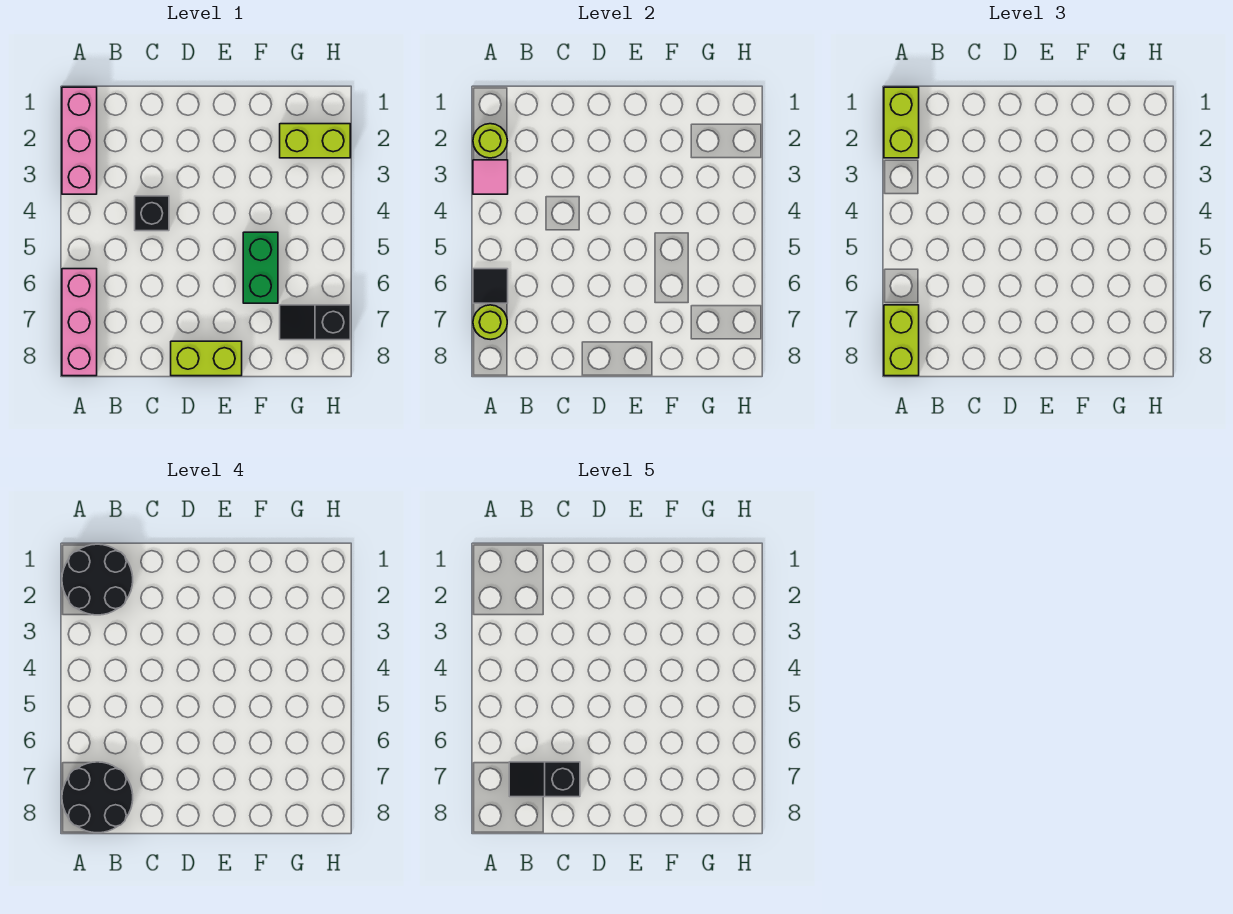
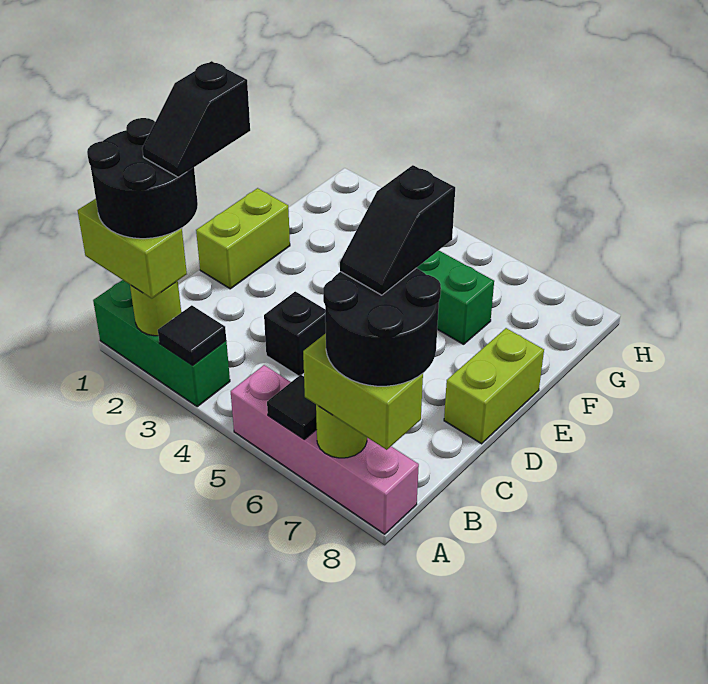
pink brick A1:A3 level 1 -> green brick A1:A3 level 1
pink tile A3 level 2 -> black tile A3 level 2
pink brick A6:A8 level 1 -> pink brick A5:A8 level 1
lime brick G2:H2 level 1 -> lime brick D1:E1 level 1
black slope G7:H7 level 1 top H -> black slope B2:C2 level 5 top C

